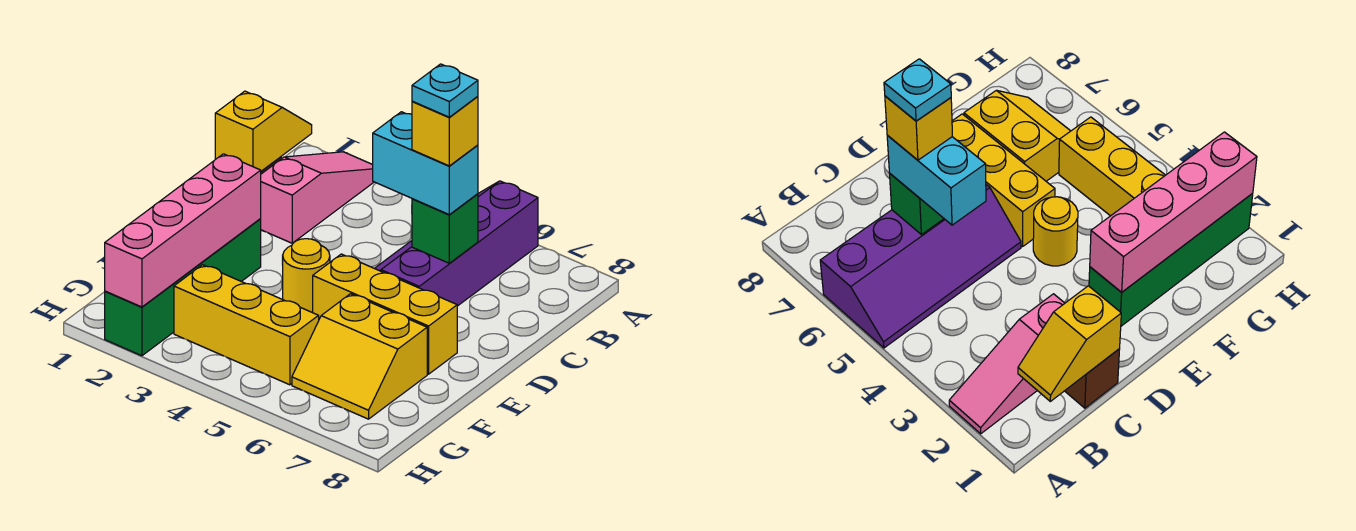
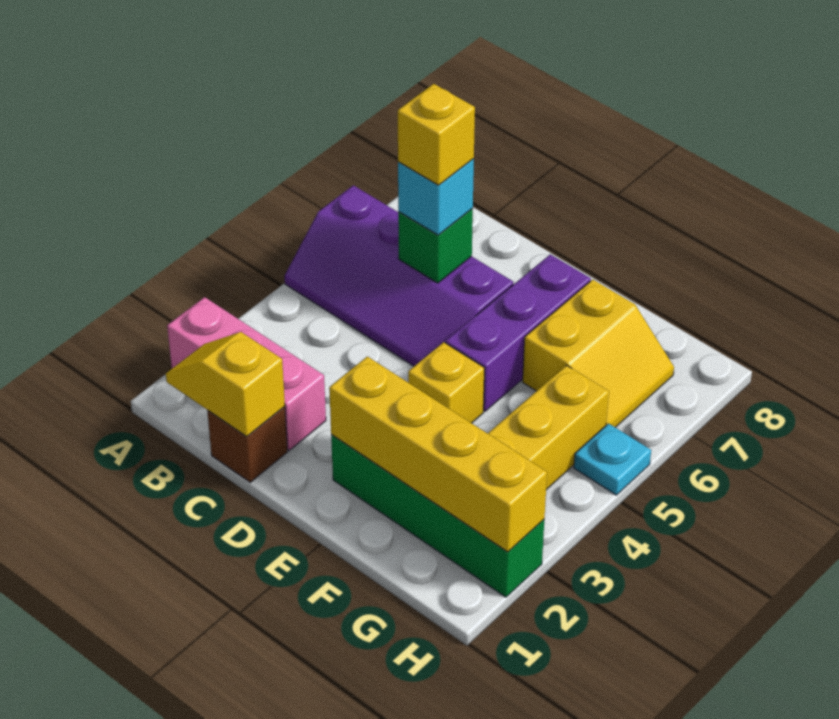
pink slope A2:C2 level 1 top C -> pink brick A2:C2 level 1
cyan brick C5:C6 level 3 -> cyan brick C6 level 3
cyan plate C6 level 5 -> cyan plate H5 level 1
pink brick E2:H2 level 2 -> yellow brick E2:H2 level 2
yellow round brick E4 level 1 -> yellow brick E4 level 1
yellow brick E5:E7 level 1 -> purple brick E5:E7 level 1

